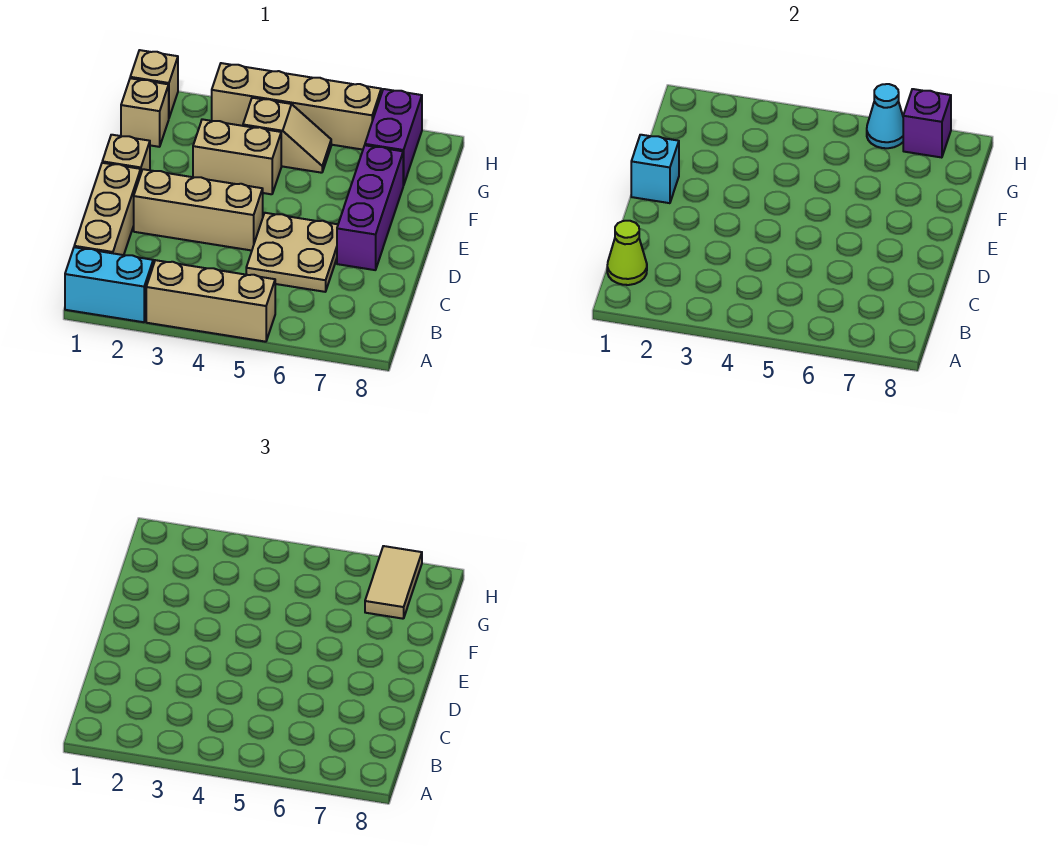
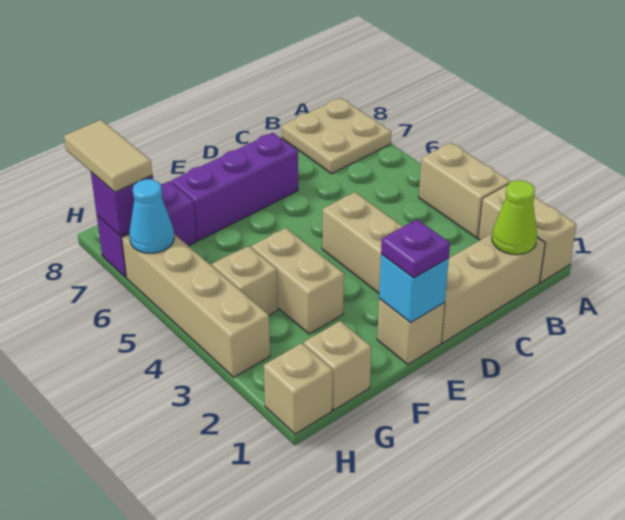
cyan brick A1:A2 level 1 -> tan brick A1:A2 level 1
tan brick A3:A5 level 1 -> tan brick A3:A4 level 1
tan plate C5:D6 level 1 -> tan plate A7:B8 level 1
none -> purple plate E1 level 3
tan tile G7:H7 level 3 -> tan tile H7:H8 level 3

